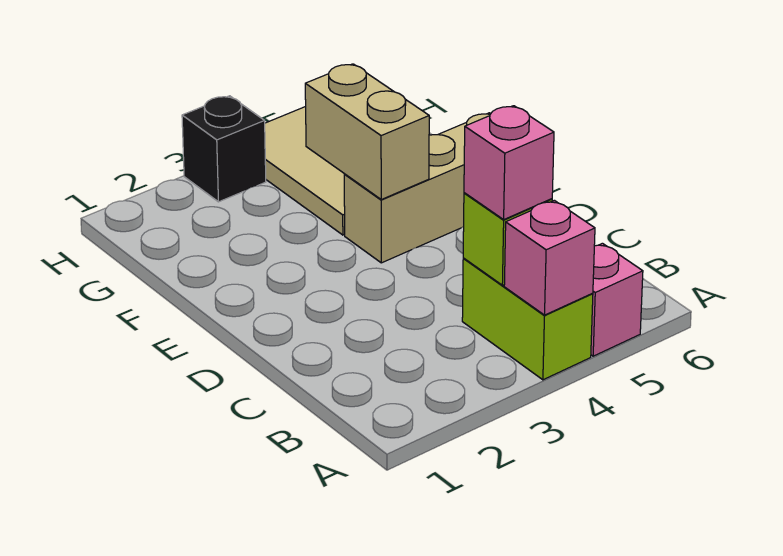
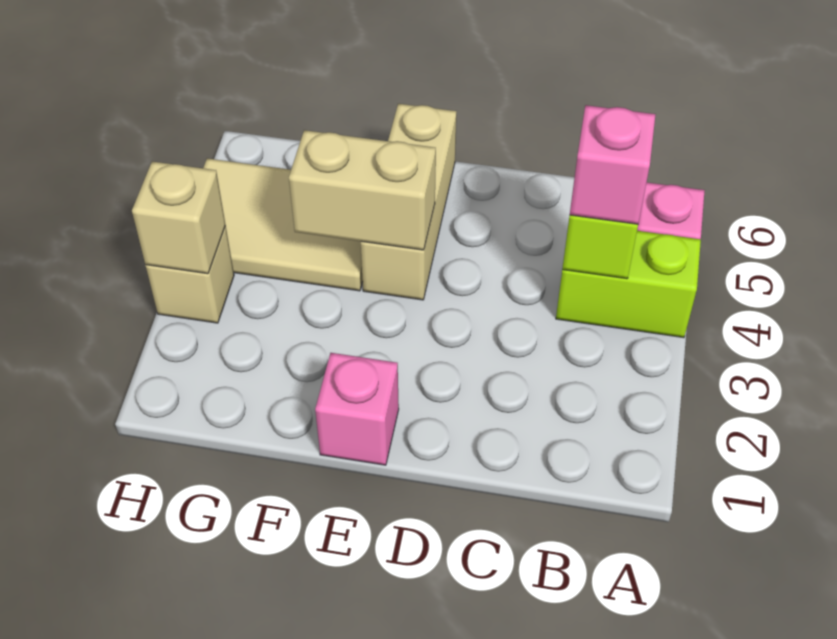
pink brick A4 level 2 -> pink brick E1 level 1
black brick H3 level 1 -> tan brick H3 level 1
none -> tan brick H3 level 2

